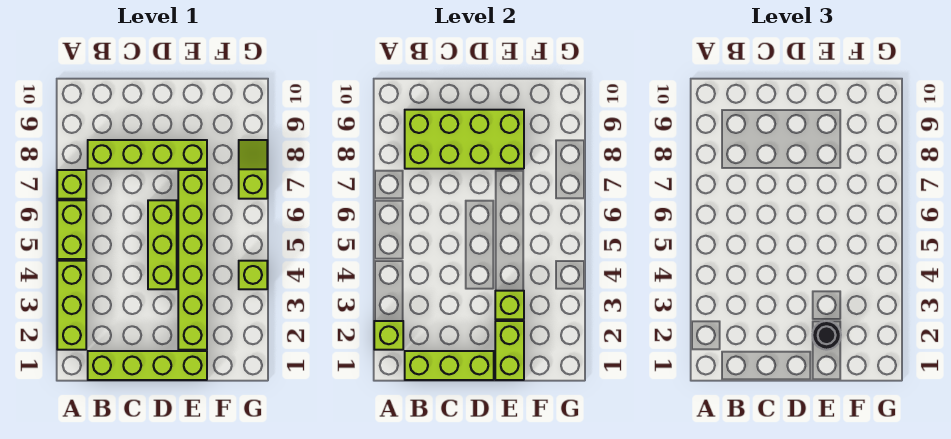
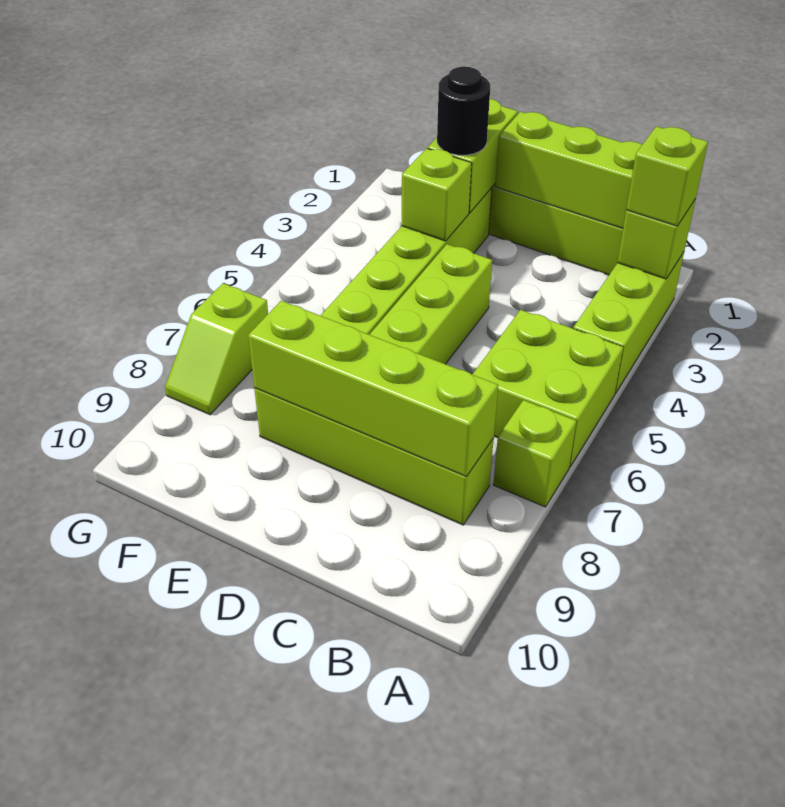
lime brick A5:A6 level 1 -> lime brick A5:B6 level 1
lime brick B8:E9 level 2 -> lime brick B8:E8 level 2
lime brick G4 level 1 -> lime brick A2 level 3

